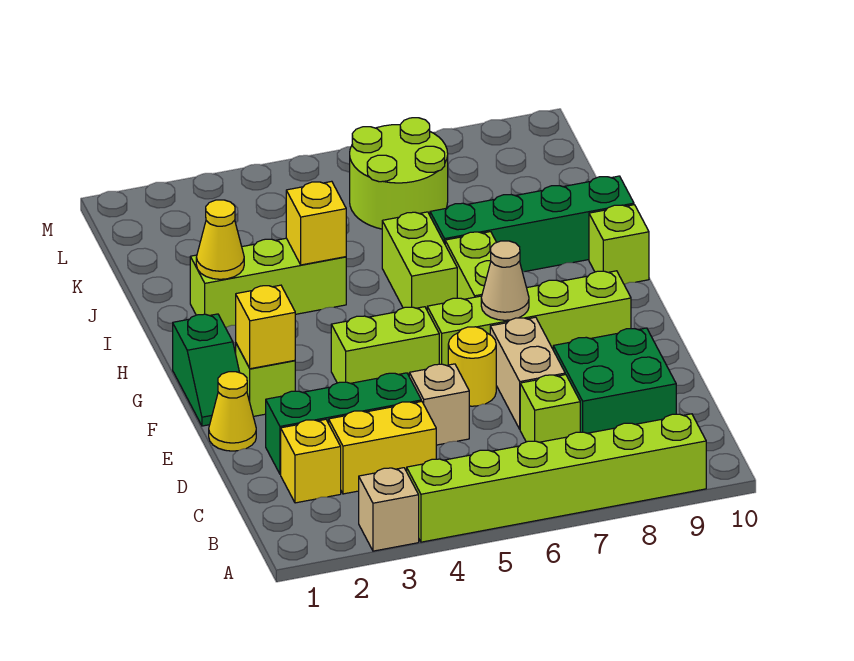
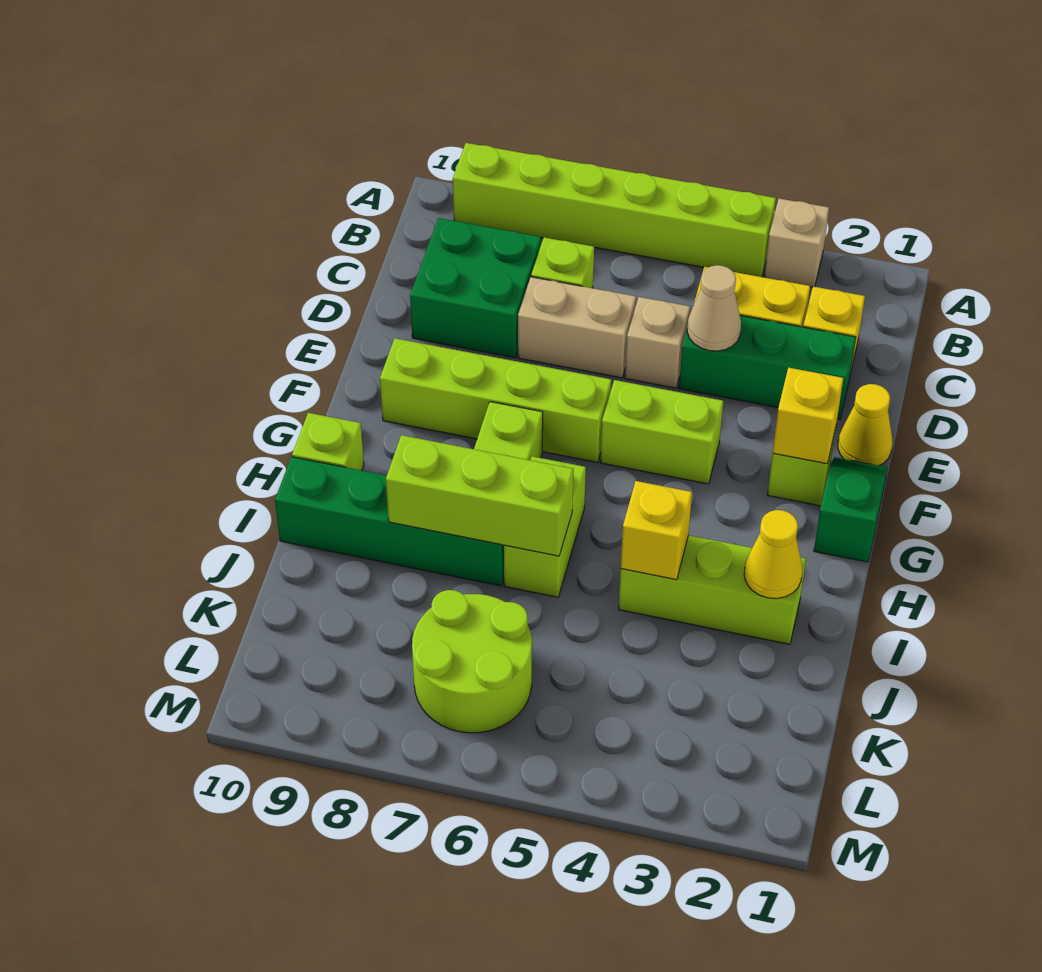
tan brick D7:E7 level 1 -> tan brick D6:D7 level 1
yellow round brick E6 level 1 -> none
tan cone F7 level 2 -> tan cone D4 level 2
none -> lime brick I6:I8 level 2

